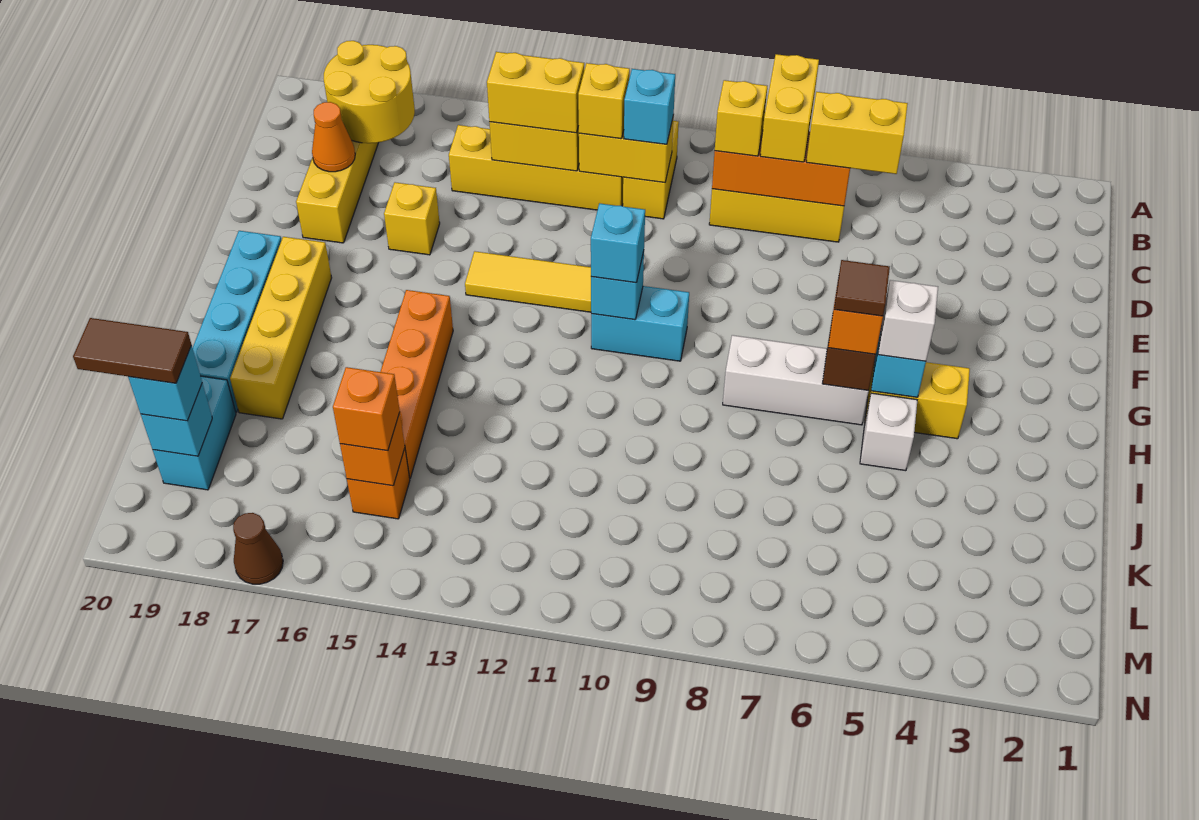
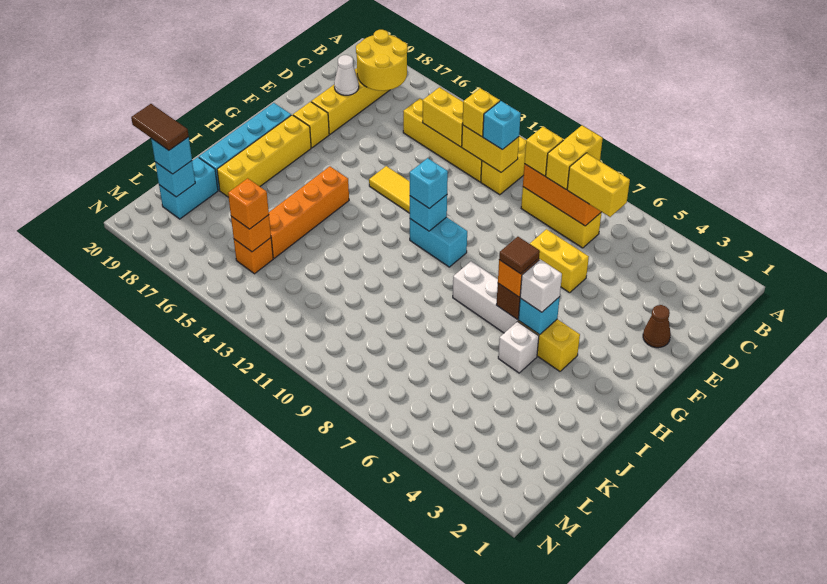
yellow brick C13:C14 level 3 -> yellow brick E6:E7 level 1
orange cone D18 level 2 -> white cone D18 level 2
yellow brick E16 level 1 -> yellow brick F18 level 1
brown cone N17 level 1 -> brown cone E2 level 1

